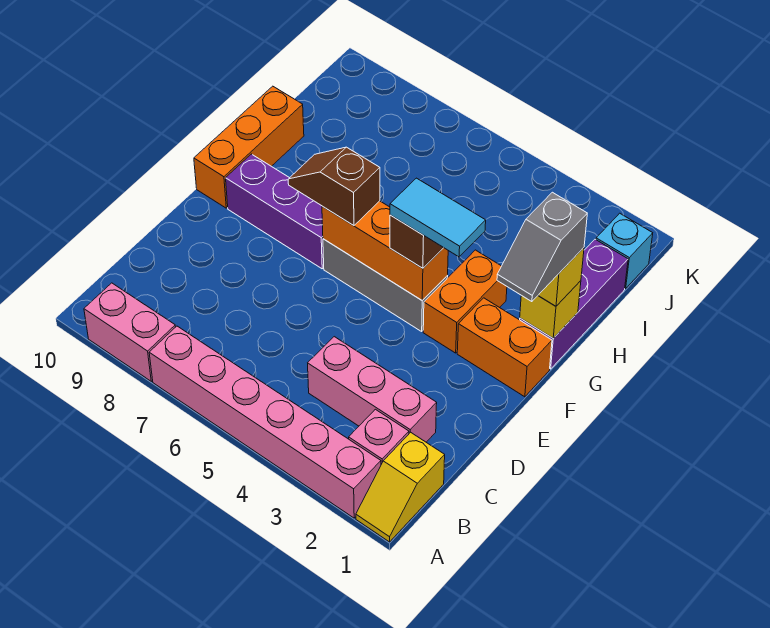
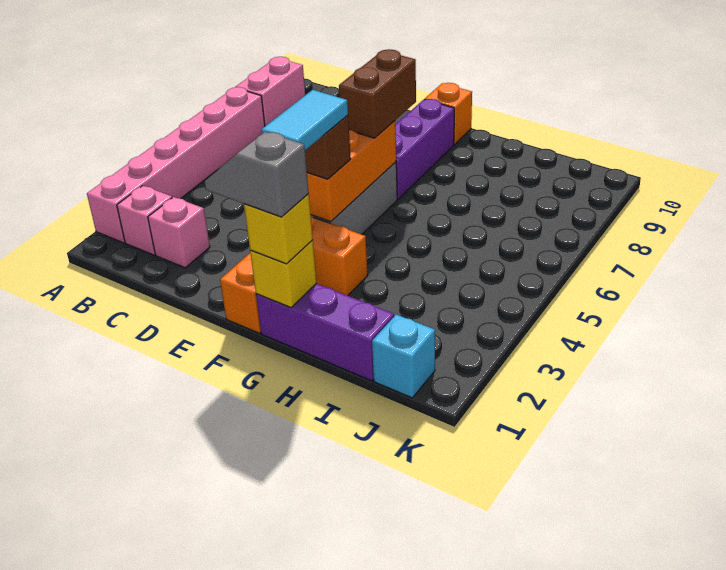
yellow slope A1:B1 level 1 top B -> none
pink brick C2:C4 level 1 -> pink brick C2 level 1
brown slope F6:F7 level 3 top 6 -> brown brick F6:F7 level 3
orange brick F10:H10 level 1 -> orange brick F10 level 1

